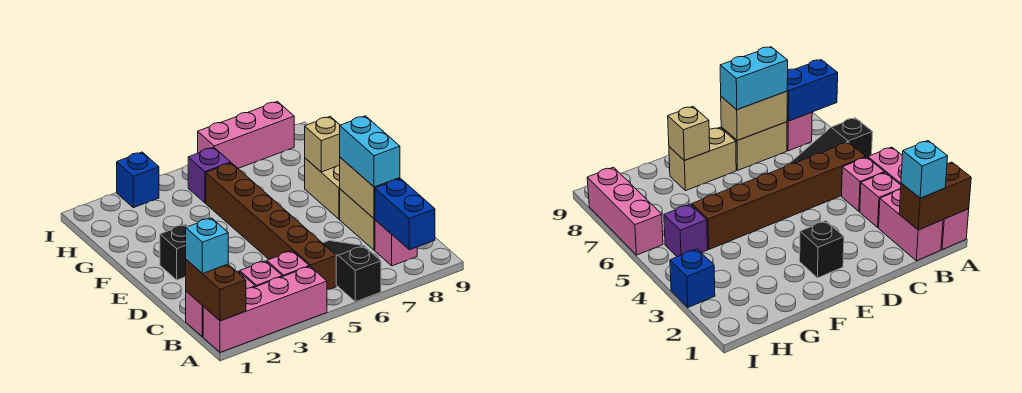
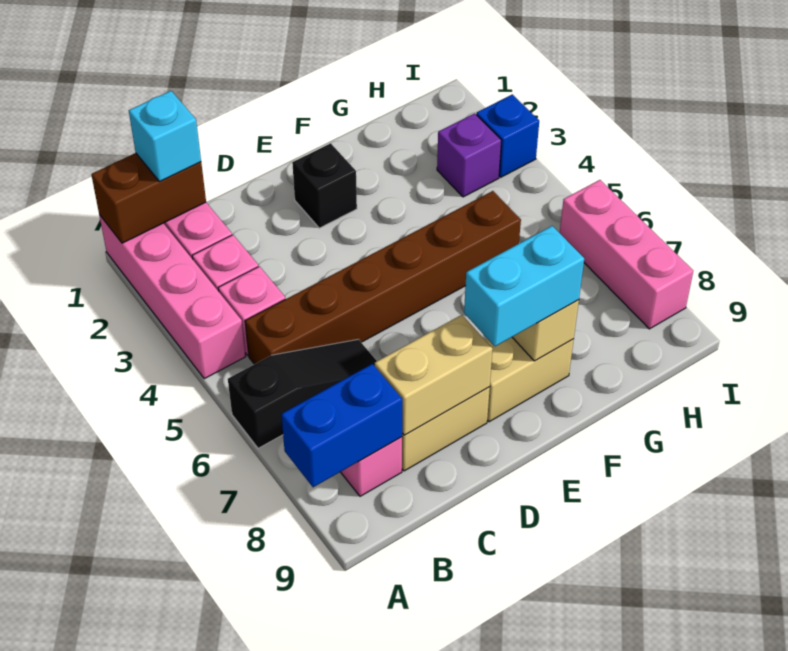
cyan brick C8:D8 level 3 -> cyan brick E8:F8 level 3
purple brick H5 level 1 -> purple brick H3 level 1

